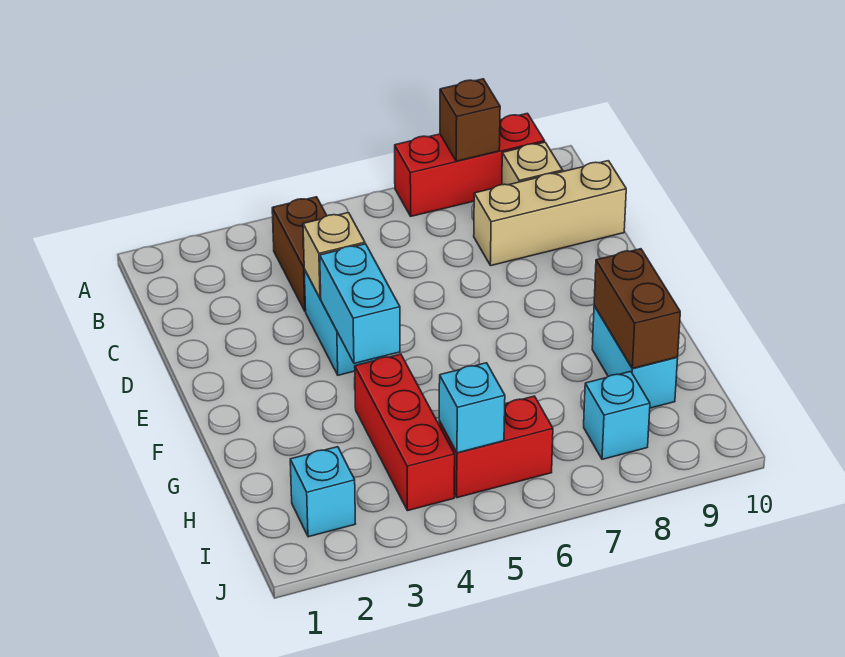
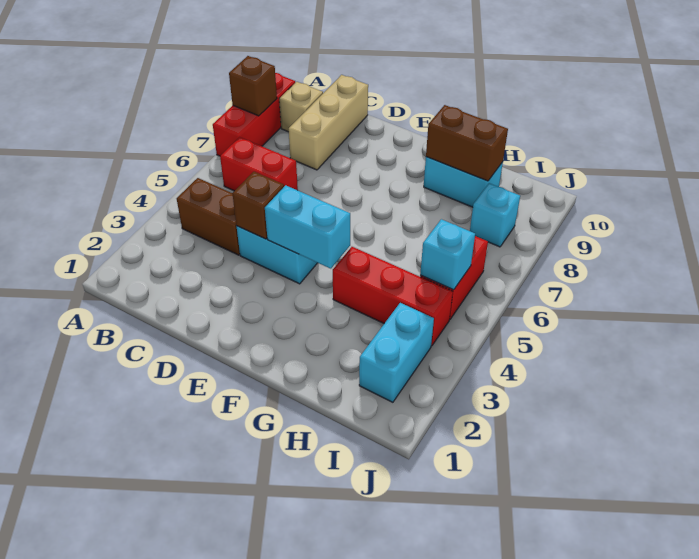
none -> red brick B6:C6 level 1
tan brick D4 level 2 -> brown brick D4 level 2
cyan brick I2 level 1 -> cyan brick I2:I3 level 1

